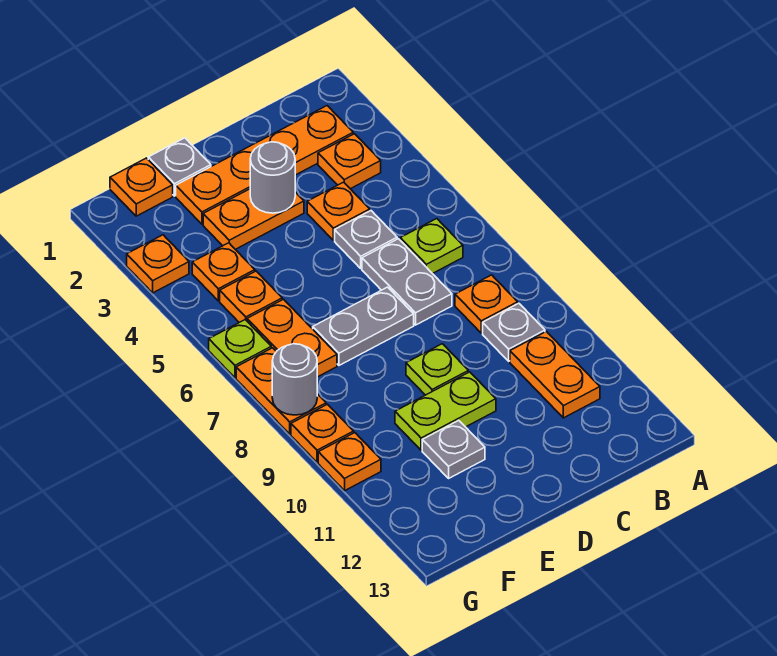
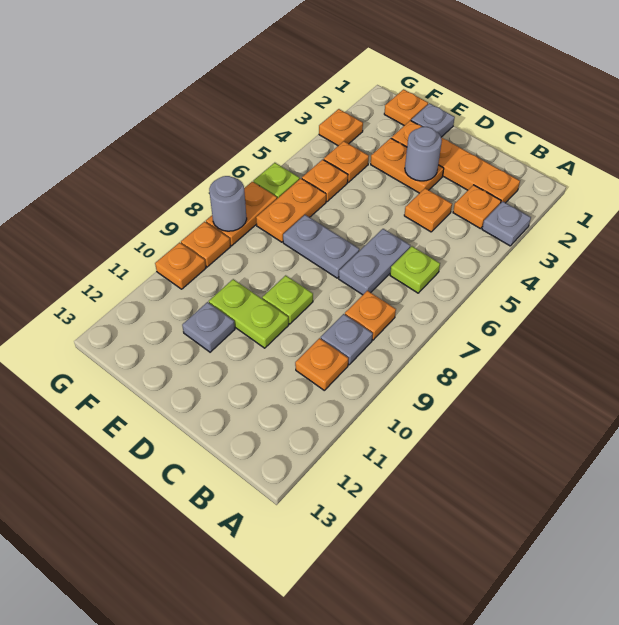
orange plate B10:B11 level 1 -> orange plate B10 level 1
grey plate C5 level 1 -> grey plate A3 level 1

